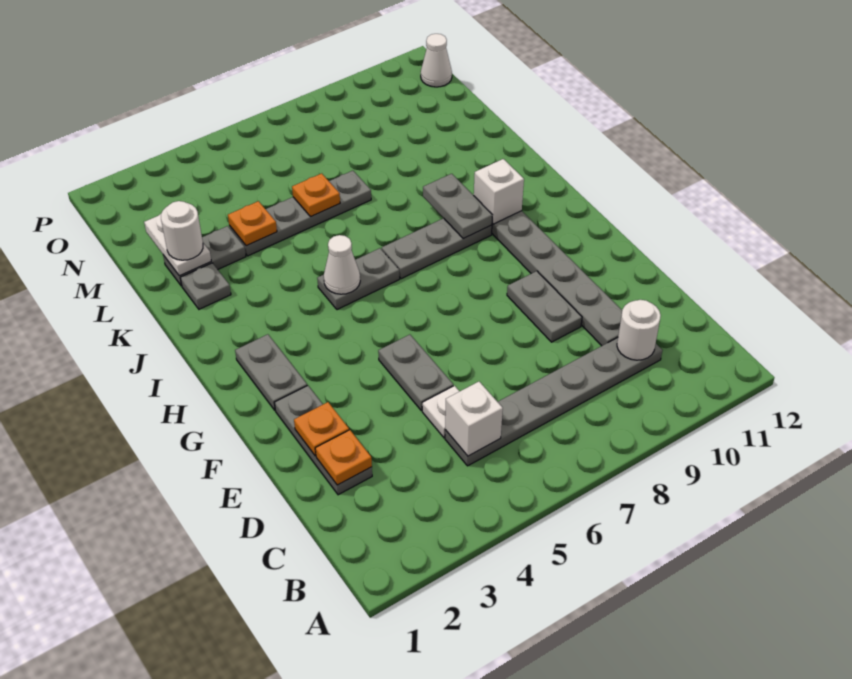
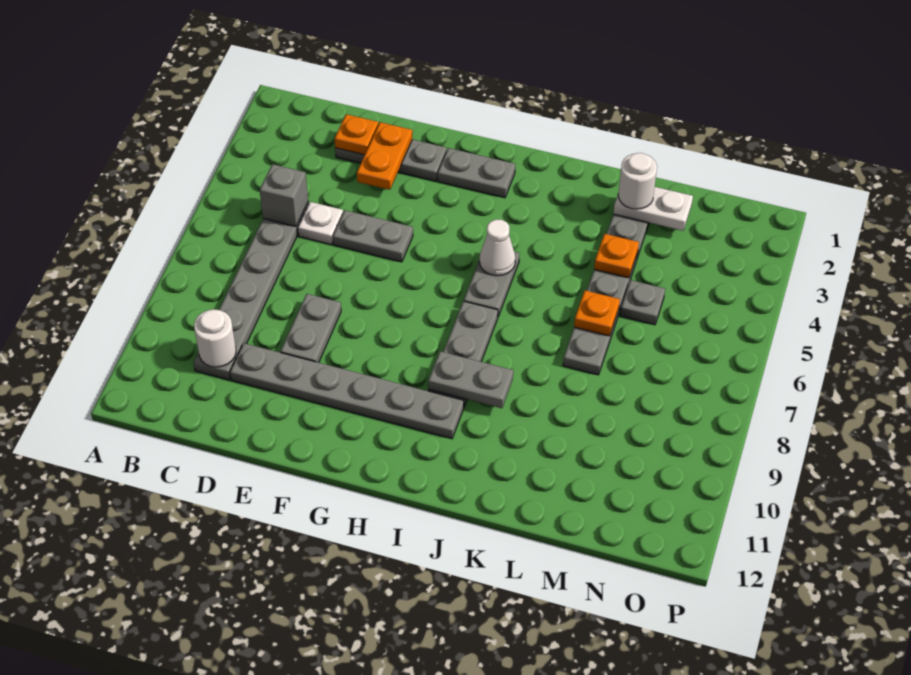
white brick C5 level 2 -> grey brick C5 level 2
orange plate E2 level 2 -> orange plate E2:E3 level 2
grey plate E9:F9 level 1 -> grey plate E8:E9 level 1
white brick I10 level 2 -> none
grey plate K2 level 1 -> grey plate M5 level 1
white cone O12 level 1 -> none

